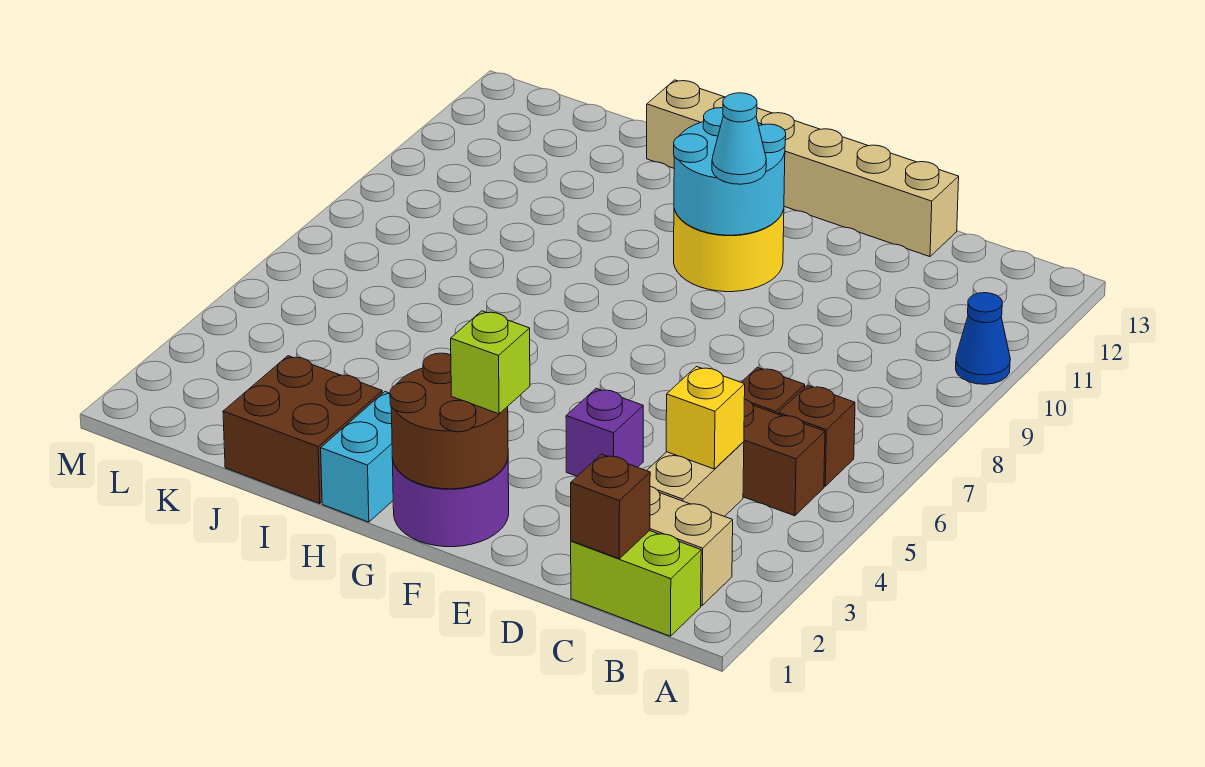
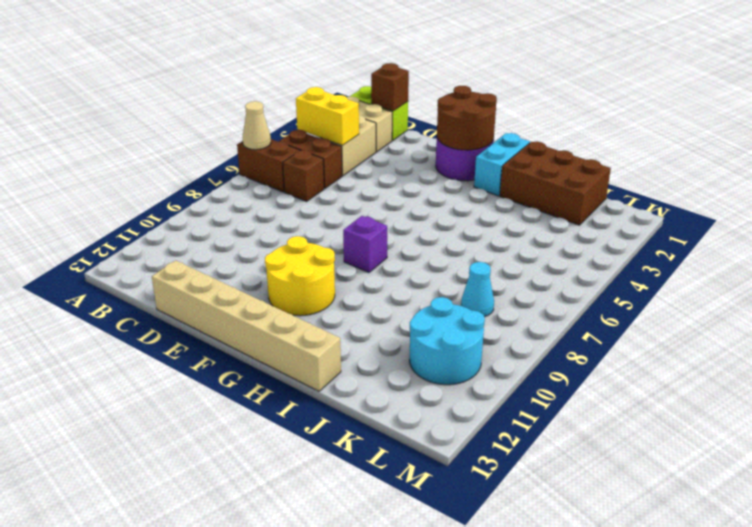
none -> tan cone A6 level 2
blue cone A10 level 1 -> none
brown brick B6 level 1 -> brown brick A6:B6 level 1
yellow brick C4 level 2 -> yellow brick B4:C4 level 2
purple brick E4 level 1 -> purple brick G8 level 1
lime brick F2 level 3 -> none
cyan round brick F10:G11 level 2 -> cyan round brick K10:L11 level 1
cyan cone F10 level 3 -> cyan cone K8 level 1
brown brick I1:J2 level 1 -> brown brick I1:K2 level 1

